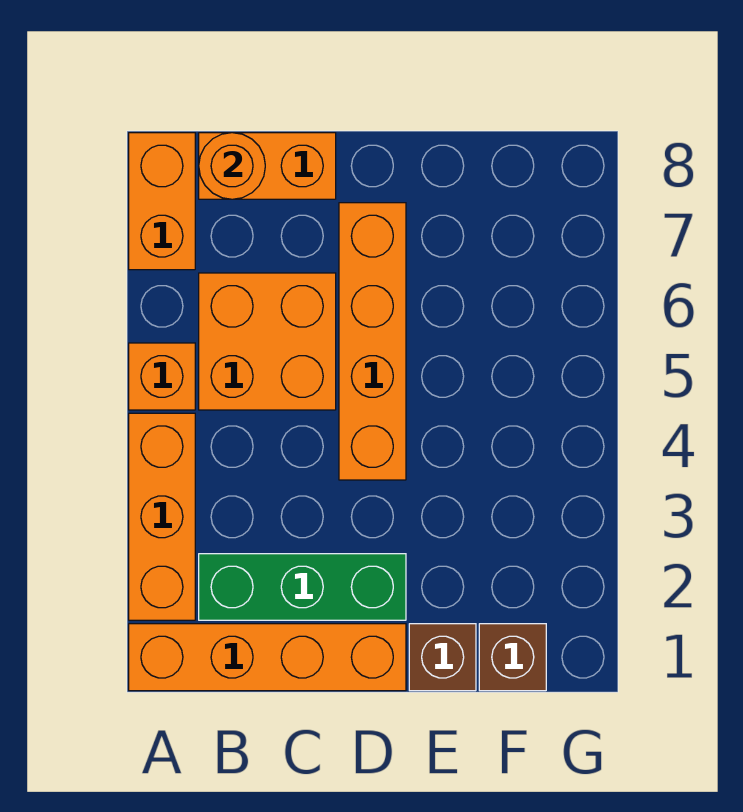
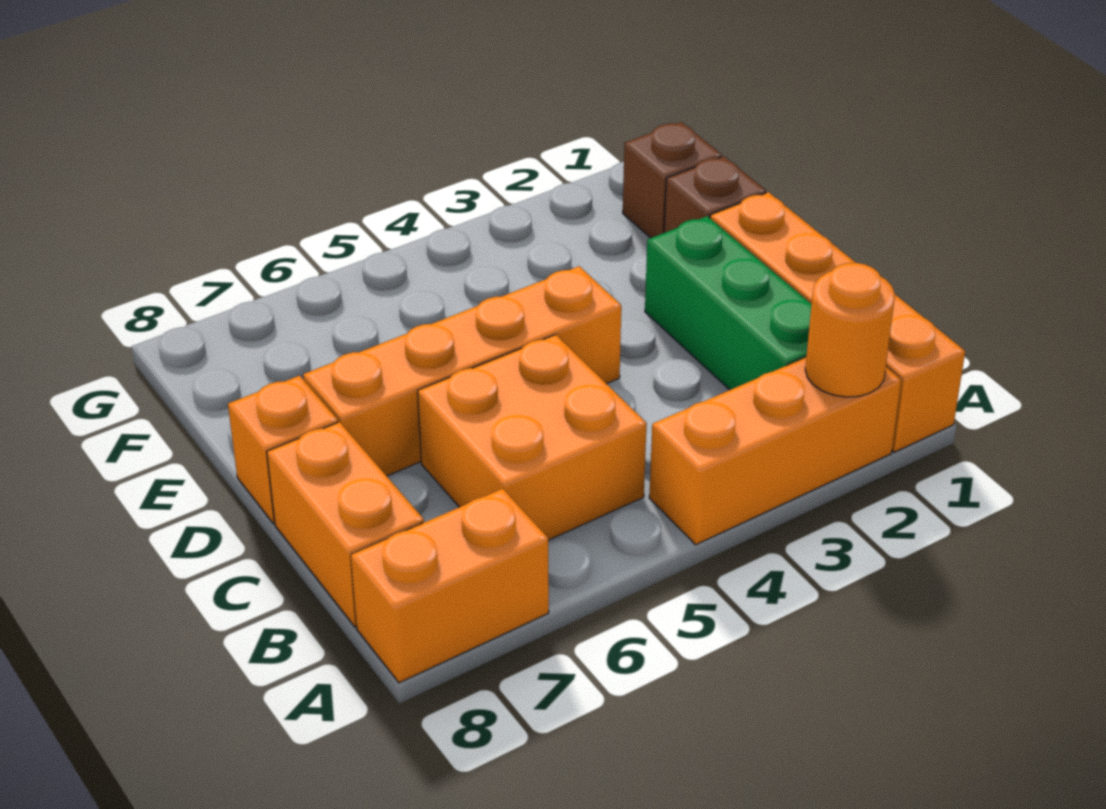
orange brick A5 level 1 -> orange brick D8 level 1
orange round brick B8 level 2 -> orange round brick A2 level 2

